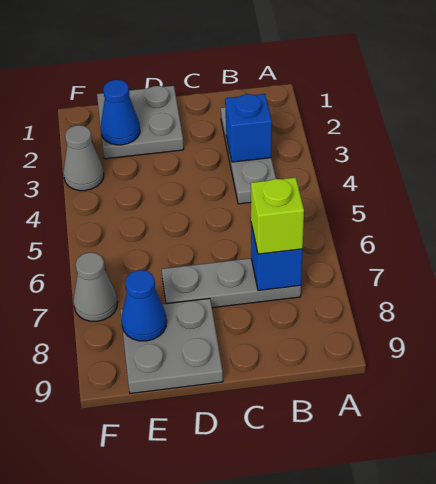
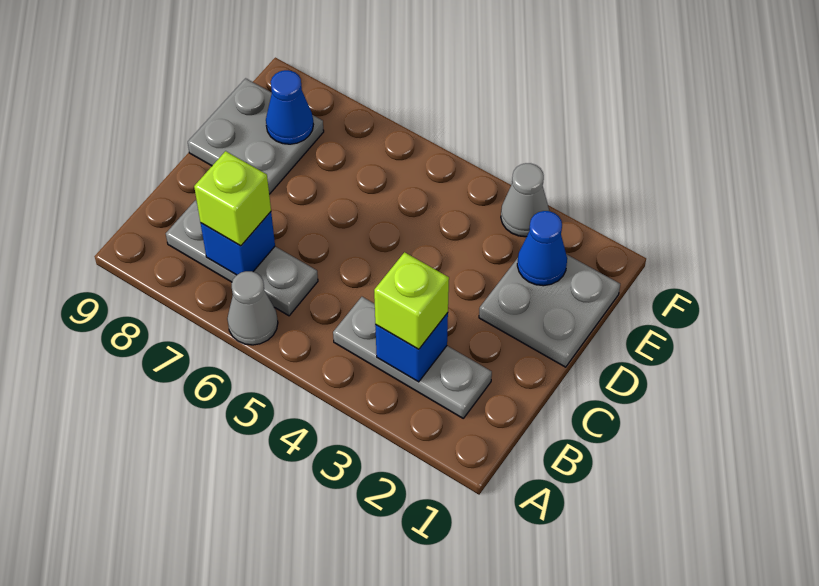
none -> lime brick B3 level 3
grey plate B7:D7 level 1 -> grey plate B6:B8 level 1
grey cone F7 level 1 -> grey cone A6 level 1

